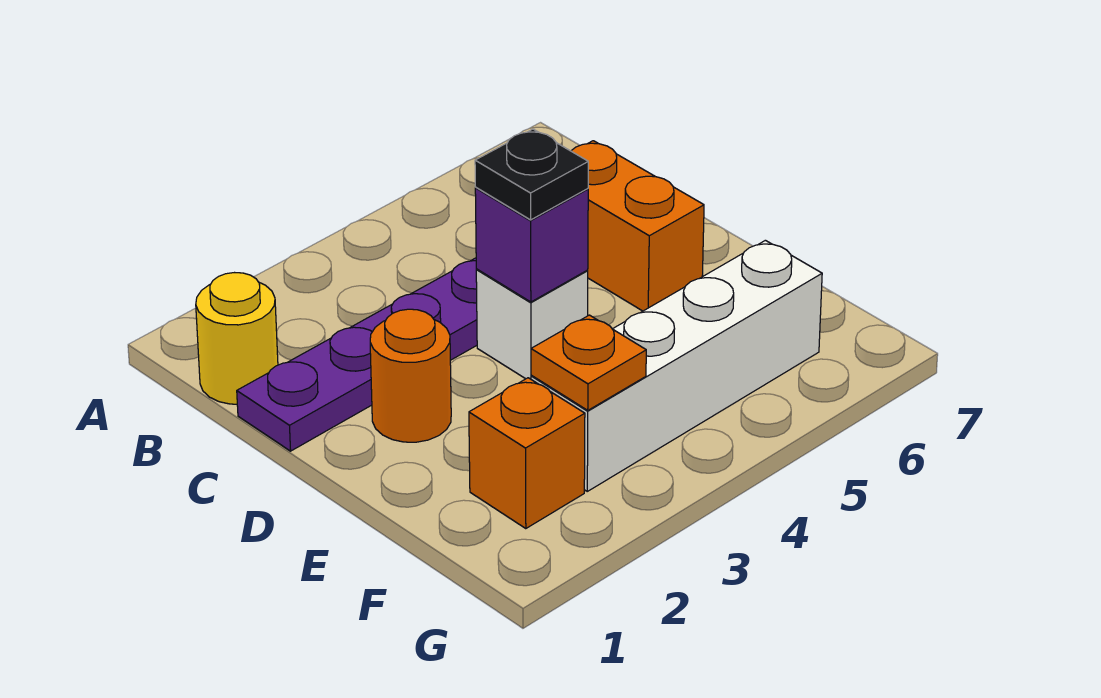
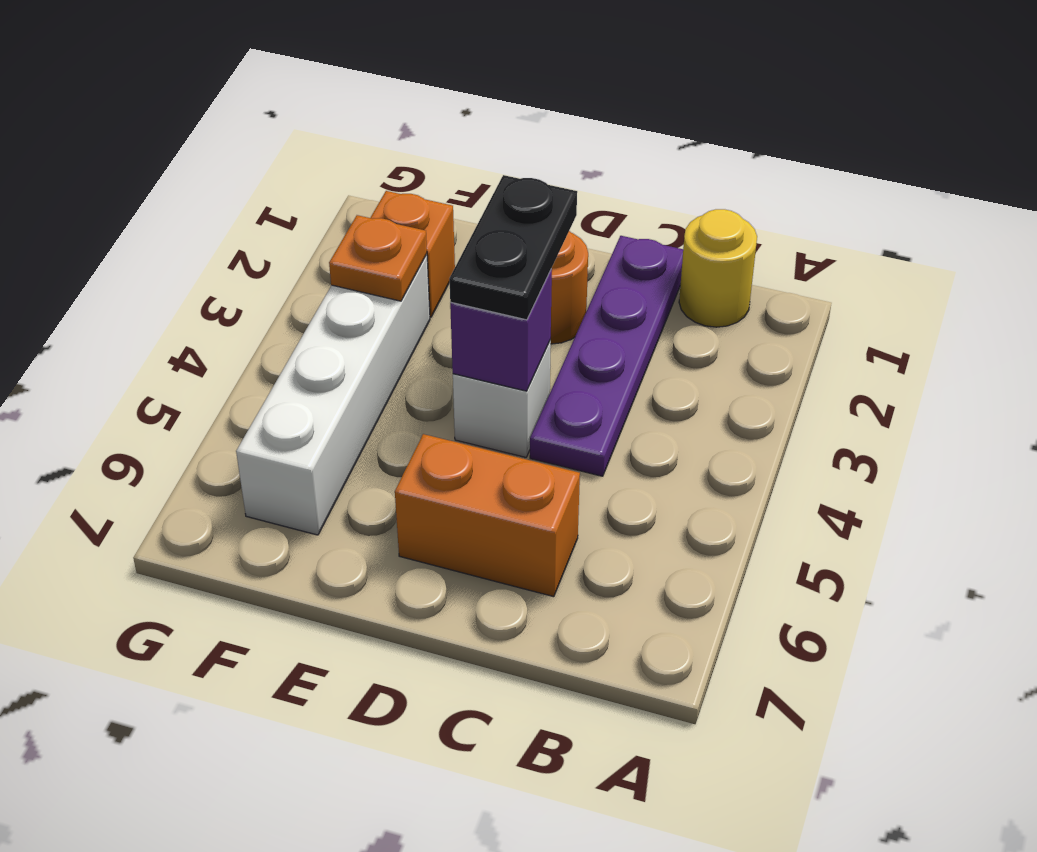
black plate D4 level 3 -> black plate D3:D4 level 3

